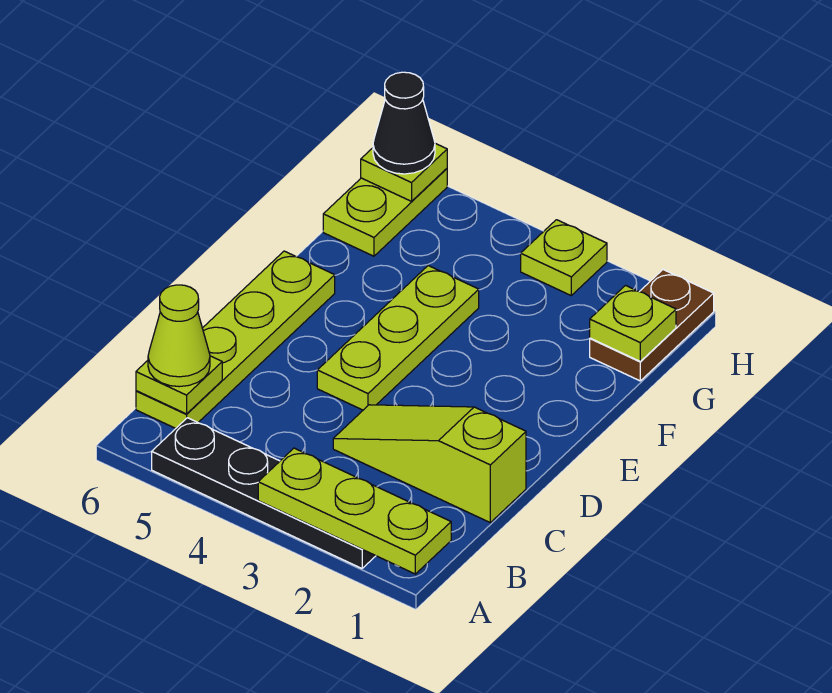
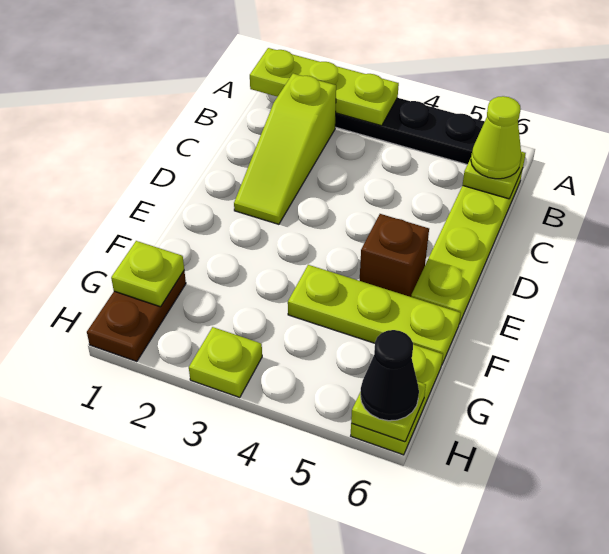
lime slope C1:C3 level 1 top 1 -> lime slope B2:D2 level 1 top B
lime plate D4:F4 level 1 -> lime plate F4:F6 level 1
none -> brown brick E5 level 1

